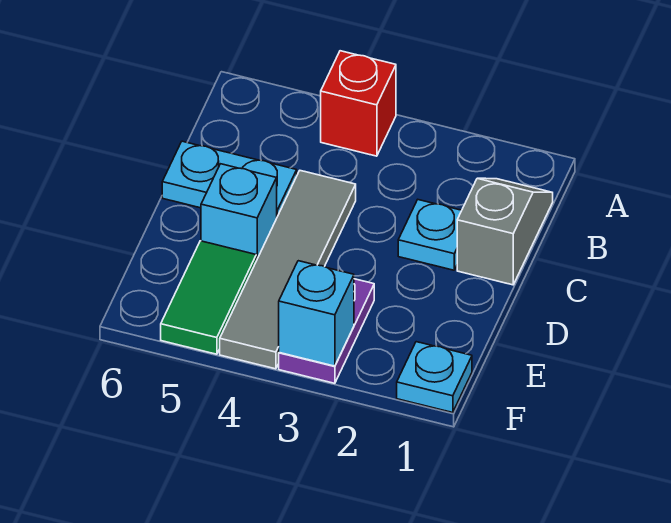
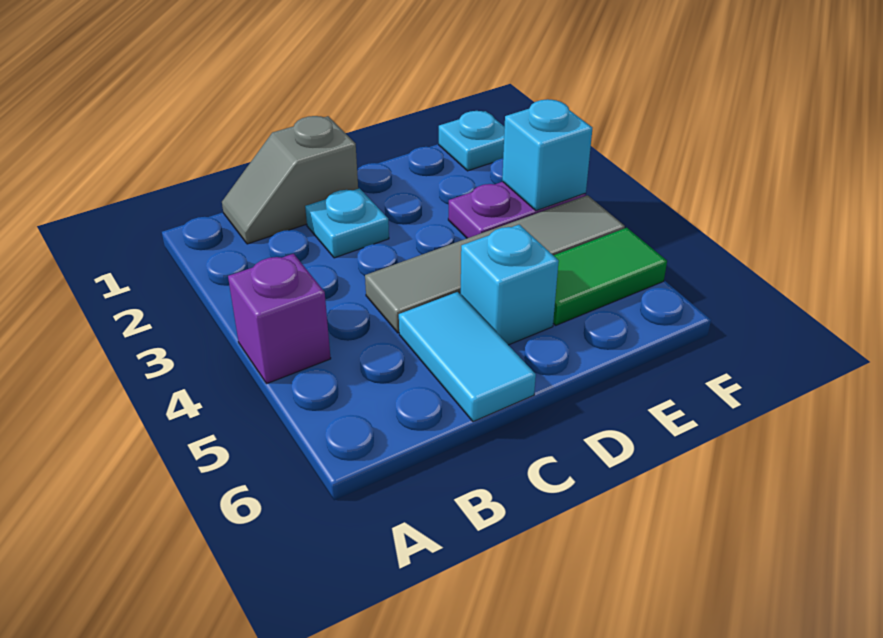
red brick A4 level 1 -> purple brick A4 level 1
cyan plate C5:C6 level 1 -> cyan tile C5:C6 level 1

